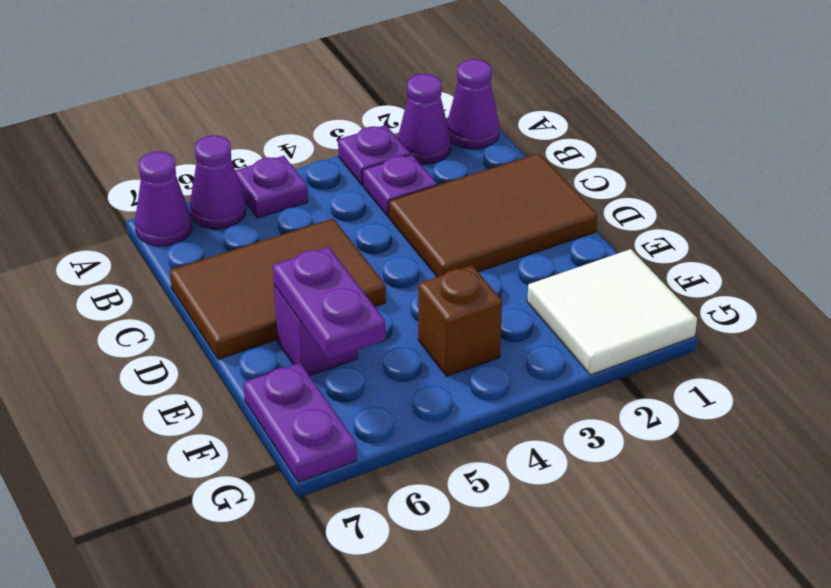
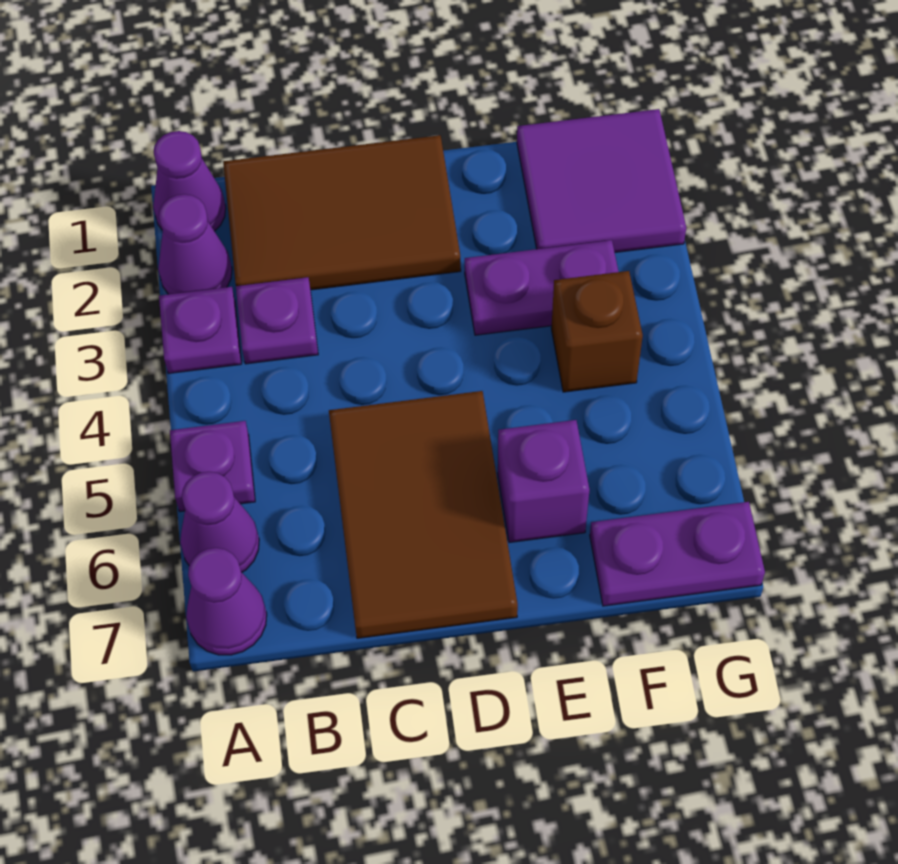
brown tile C1:D3 level 1 -> brown tile B1:D2 level 1
purple plate E6:F6 level 2 -> purple plate E3:F3 level 1
white tile F1:G2 level 1 -> purple tile F1:G2 level 1

